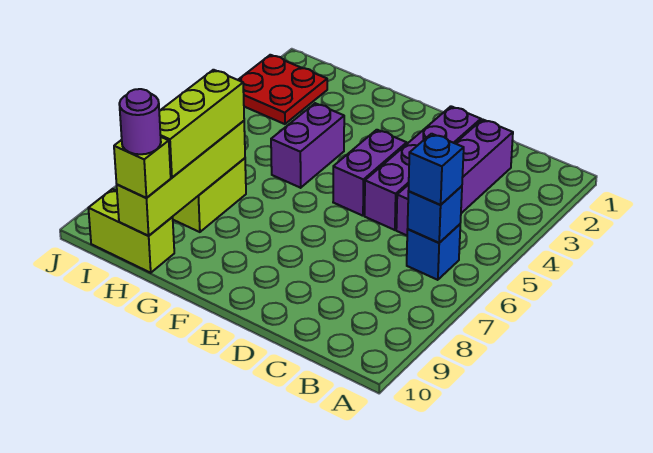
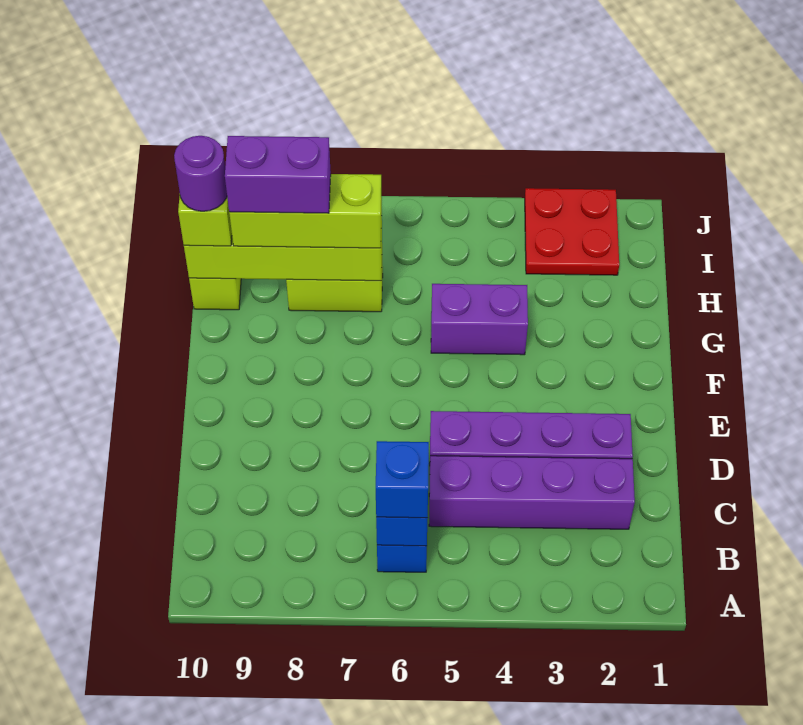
purple brick E4:E5 level 1 -> purple brick H8:H9 level 4

